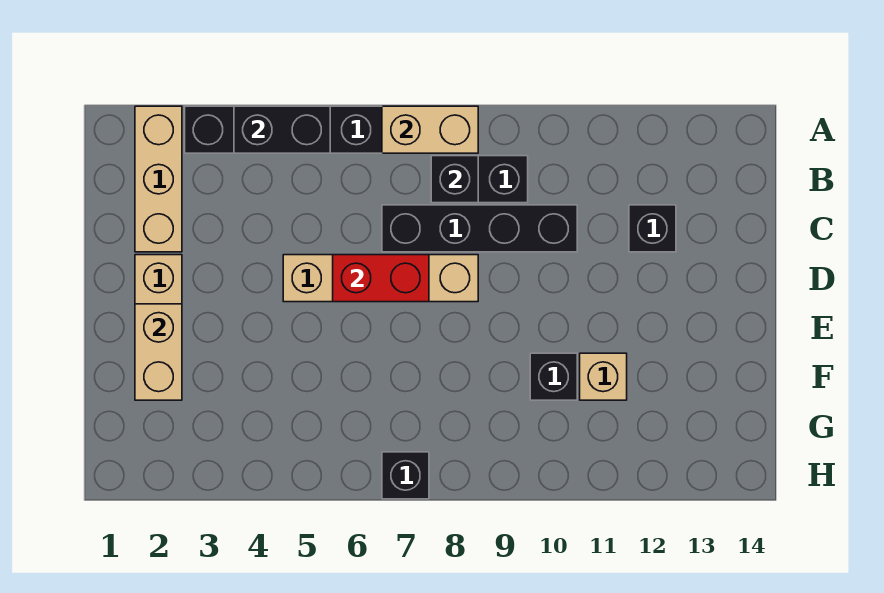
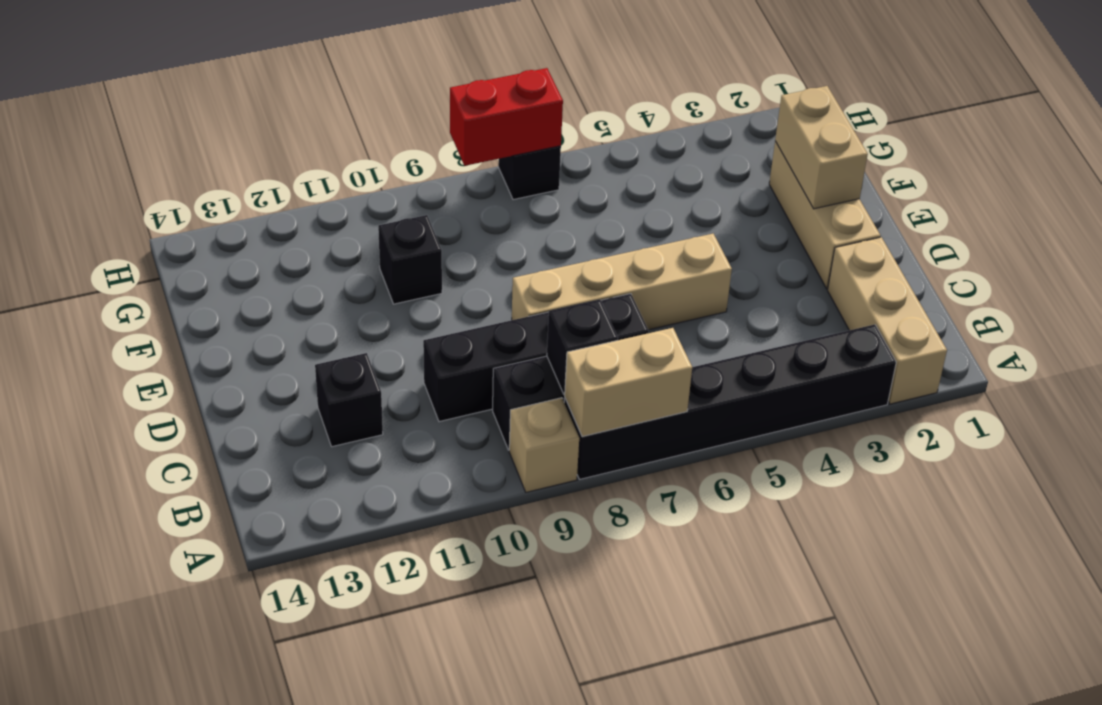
black brick A4:A5 level 2 -> none
red brick D6:D7 level 2 -> red brick H7:H8 level 2
tan brick F11 level 1 -> tan brick A9 level 1

